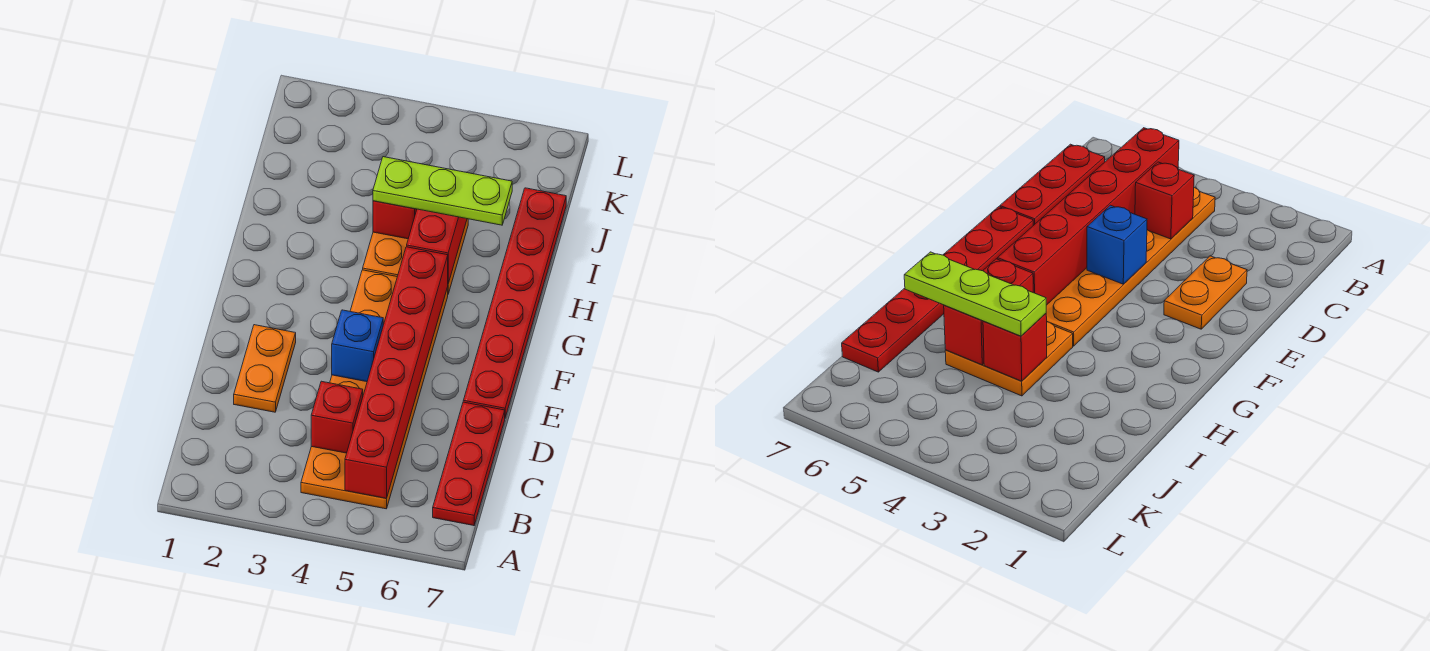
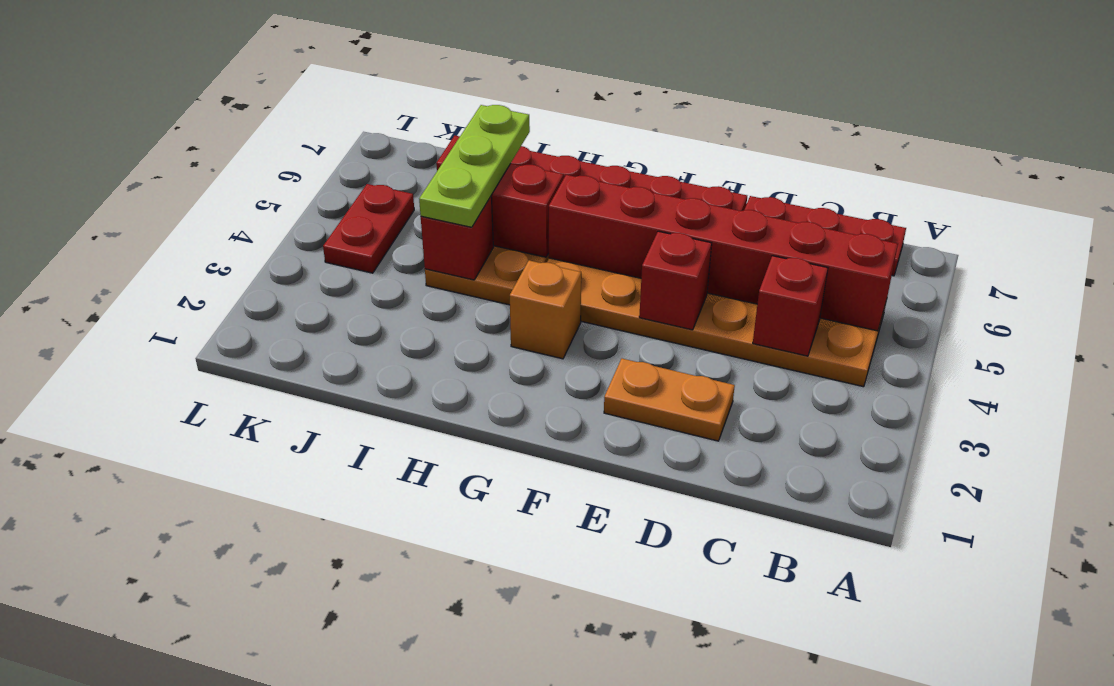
blue brick E4 level 2 -> red brick E4 level 2
none -> orange brick G3 level 1
none -> red plate K4:K5 level 1

